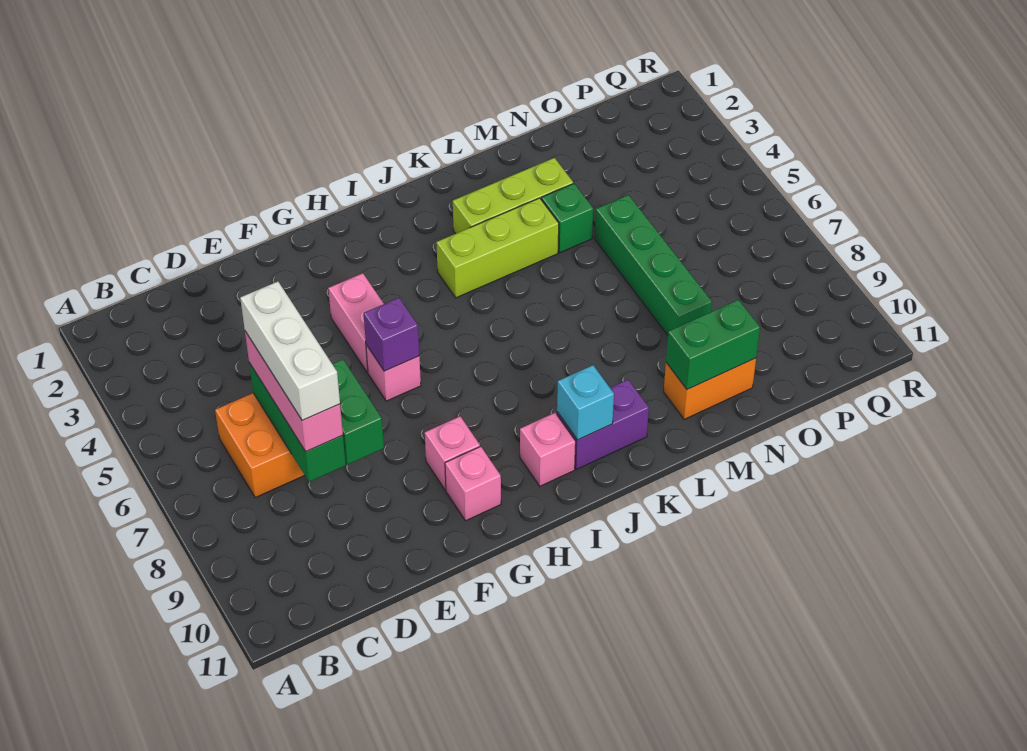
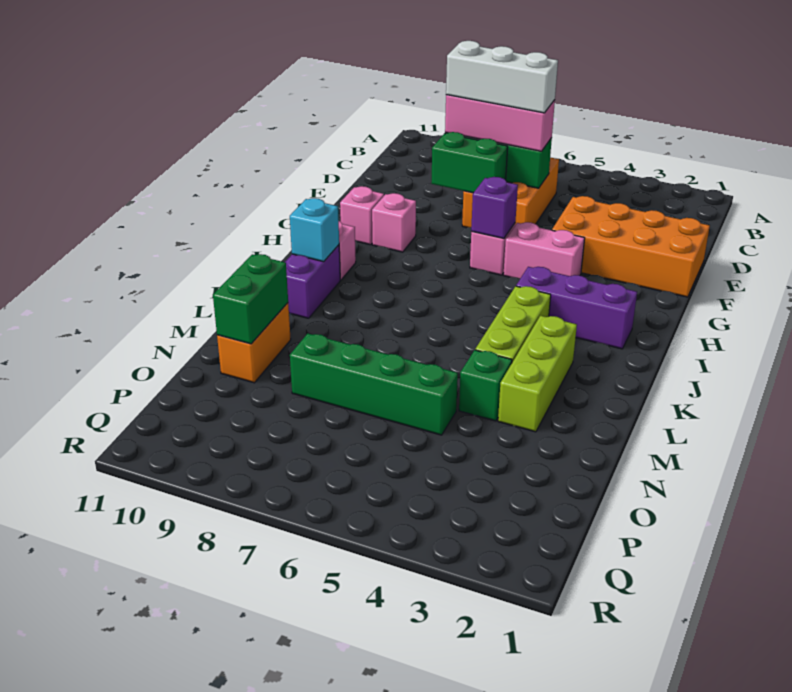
none -> orange brick E1:F4 level 1
none -> purple brick I2:I4 level 1

